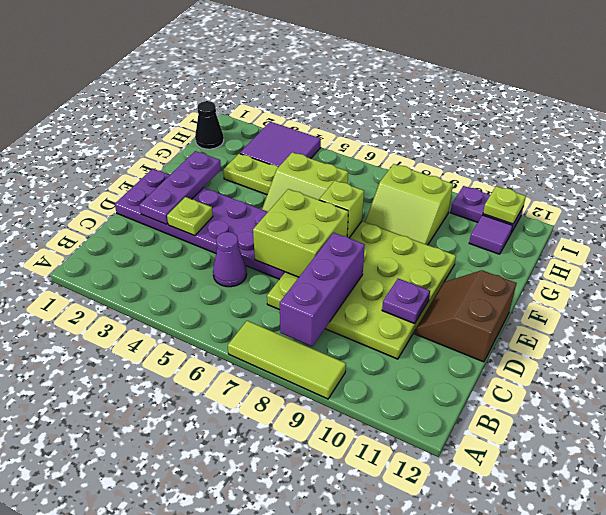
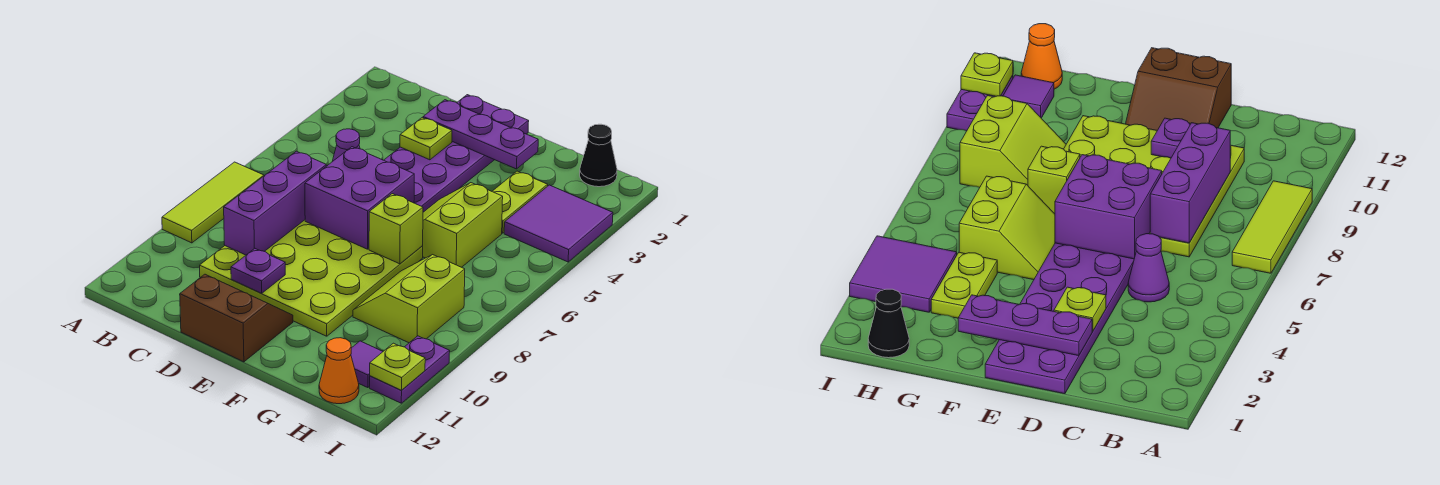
purple brick B8:D8 level 2 -> purple brick C7:C9 level 2
lime brick D6:E7 level 2 -> purple brick D6:E7 level 2
none -> orange cone H12 level 1

